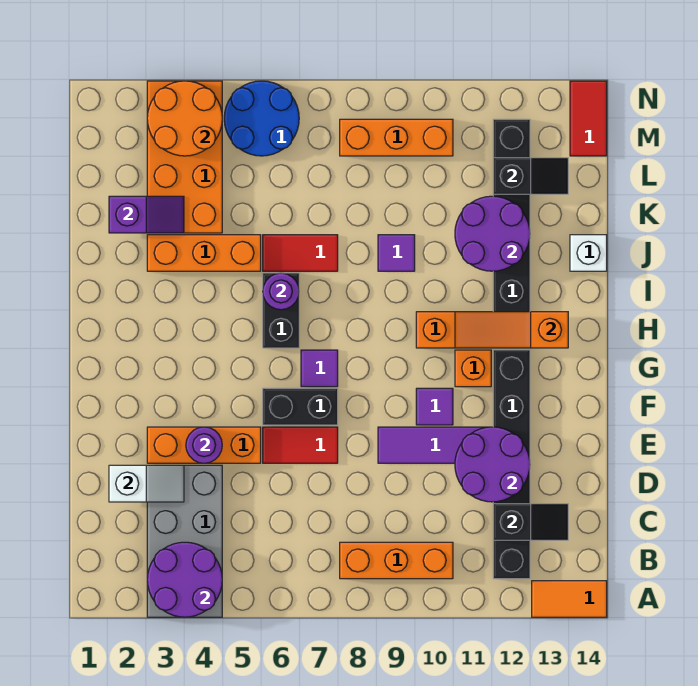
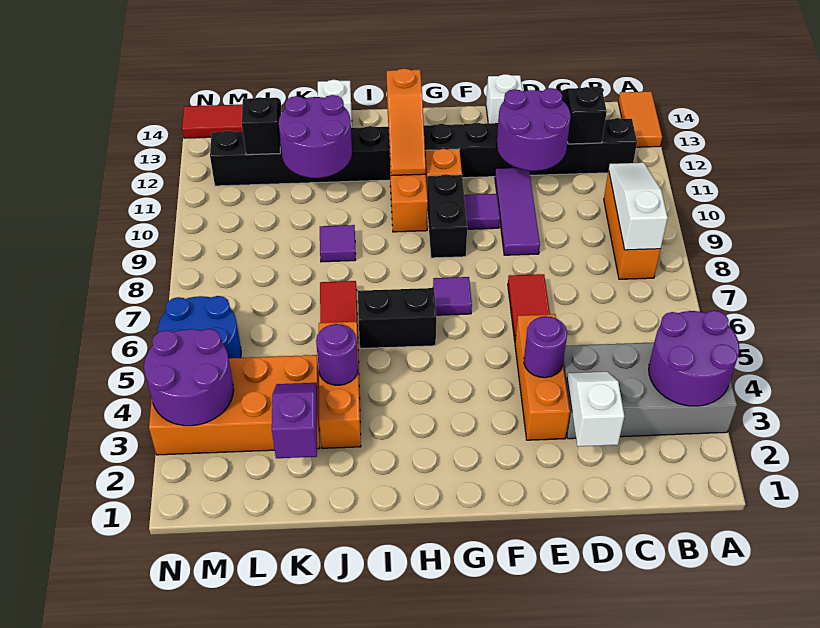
none -> white slope B8:B10 level 2 top 8
none -> white brick E14 level 1
black brick F6:F7 level 1 -> black brick G9:G10 level 1
purple round brick I6 level 2 -> purple round brick J4 level 2
orange round brick M3:N4 level 2 -> purple round brick M3:N4 level 2
orange brick M8:M10 level 1 -> none

